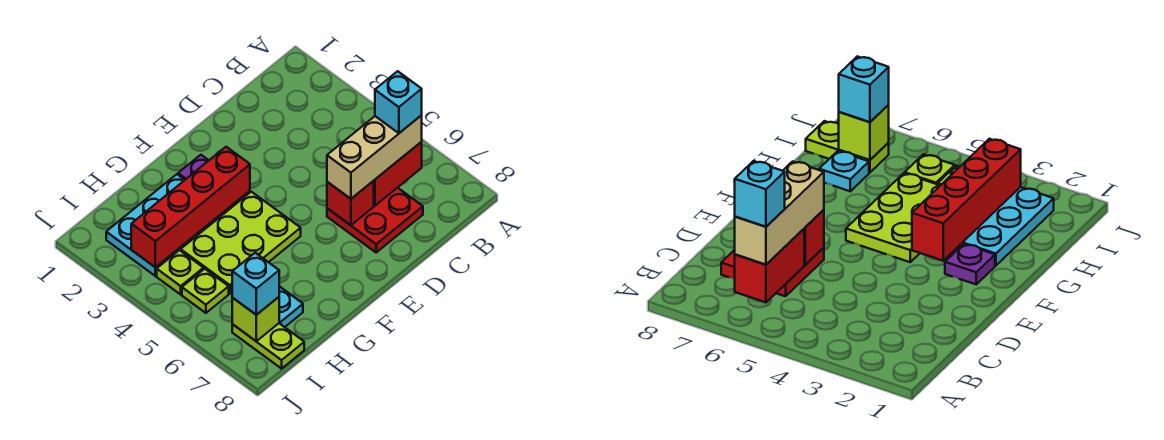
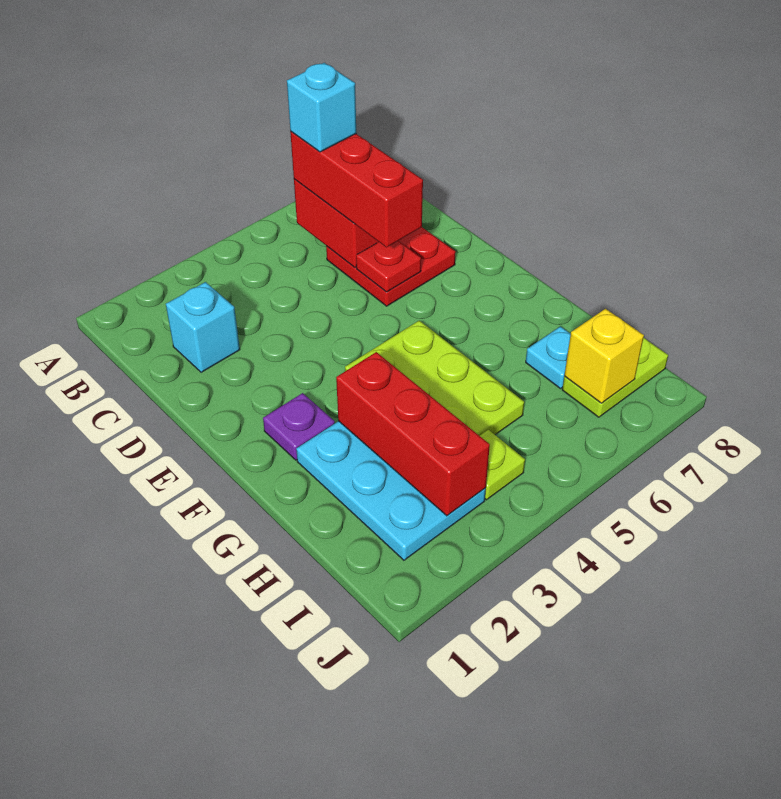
tan brick B6:D6 level 3 -> red brick B6:D6 level 3
red brick D6 level 2 -> red plate D6 level 2
red brick F3:I3 level 2 -> red brick G3:I3 level 2
lime plate I5 level 1 -> none
lime brick I7 level 2 -> yellow brick I7 level 2
cyan brick I7 level 3 -> cyan brick C2 level 1

